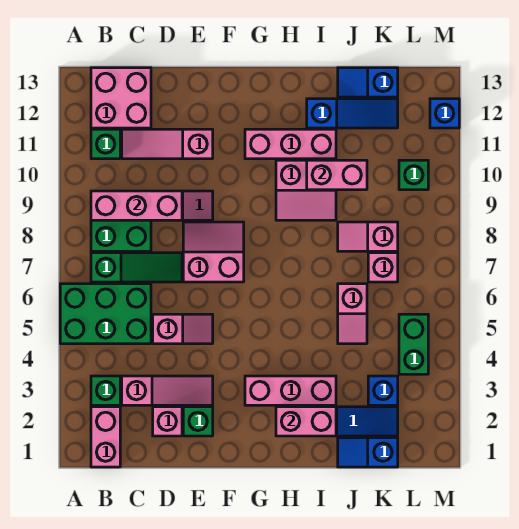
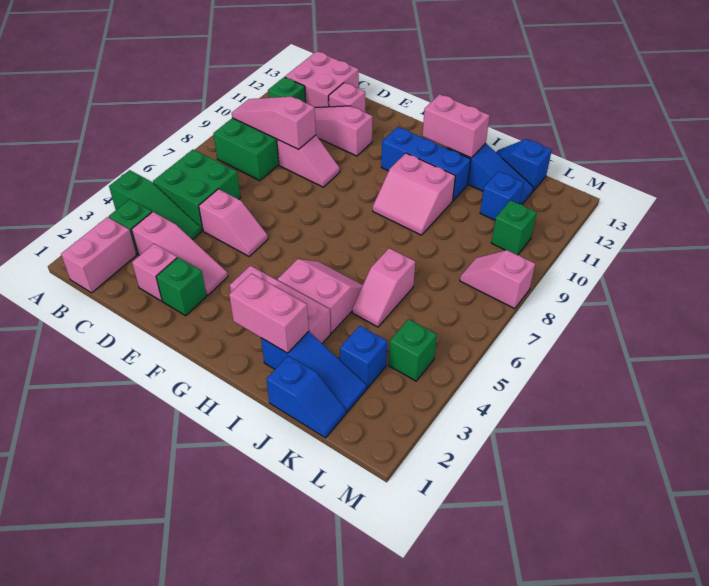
green brick A5:C6 level 1 -> green brick B5:C6 level 1
green slope B7:D7 level 1 top B -> green slope A4:C4 level 1 top A
pink brick B9:D9 level 2 -> pink slope B9:D9 level 2 top D
pink slope E7:F8 level 1 top 7 -> pink slope H4:I5 level 1 top 4
pink brick G11:I11 level 1 -> blue brick G11:I11 level 1
pink brick I10:J10 level 2 -> pink brick H12:I12 level 2
blue slope J1:K1 level 1 top K -> blue slope J1:K1 level 1 top J
pink slope J8:K8 level 1 top K -> pink slope L8:M8 level 1 top M
pink brick K7 level 1 -> pink brick D12 level 1
green brick L4:L5 level 1 -> green brick L4 level 1
blue brick M12 level 1 -> blue brick K11 level 1

